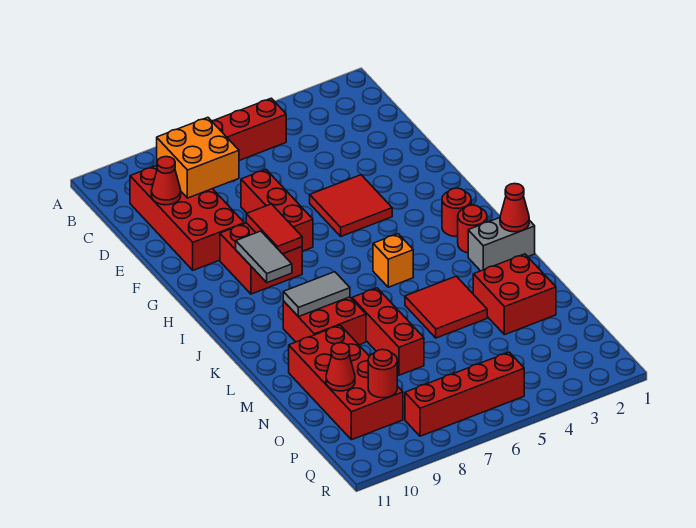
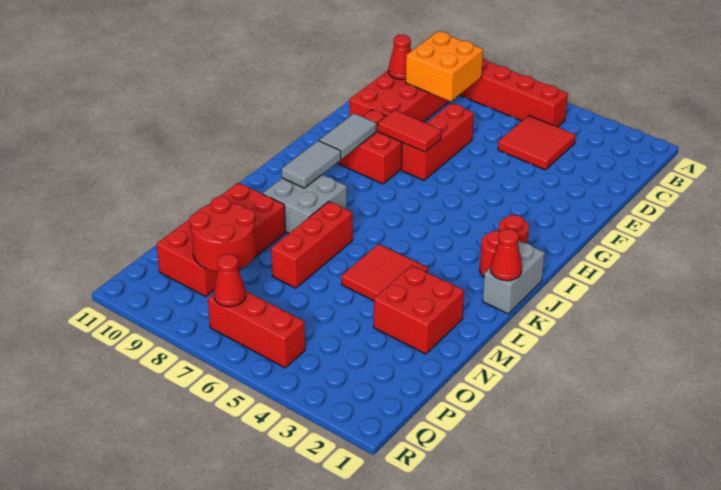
red tile F4:G5 level 1 -> red tile C4:D5 level 1
red tile G8:H8 level 2 -> red tile G7:G8 level 2
orange brick J5 level 1 -> none
grey brick K1:K2 level 1 -> grey brick J1:K1 level 1
red brick K8:L9 level 1 -> grey brick K8:L9 level 1
grey tile K8:K9 level 2 -> grey tile J9:K9 level 2
red cone O10 level 2 -> red cone Q7 level 2
red round brick P9 level 2 -> red round brick O8:P9 level 2
red brick Q5:Q8 level 1 -> red brick Q5:Q7 level 1

